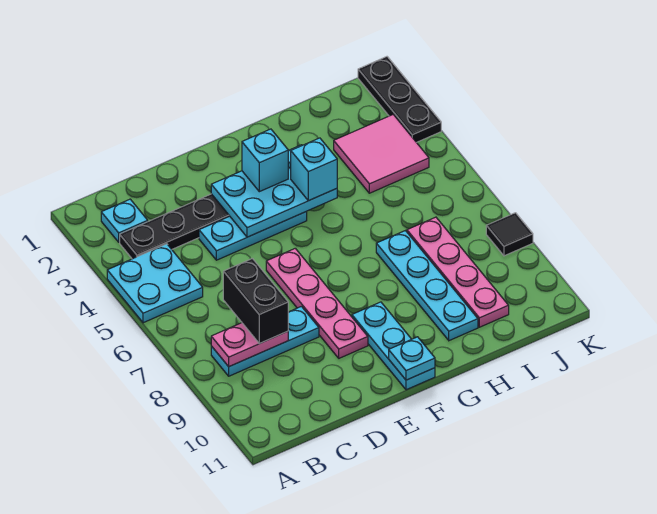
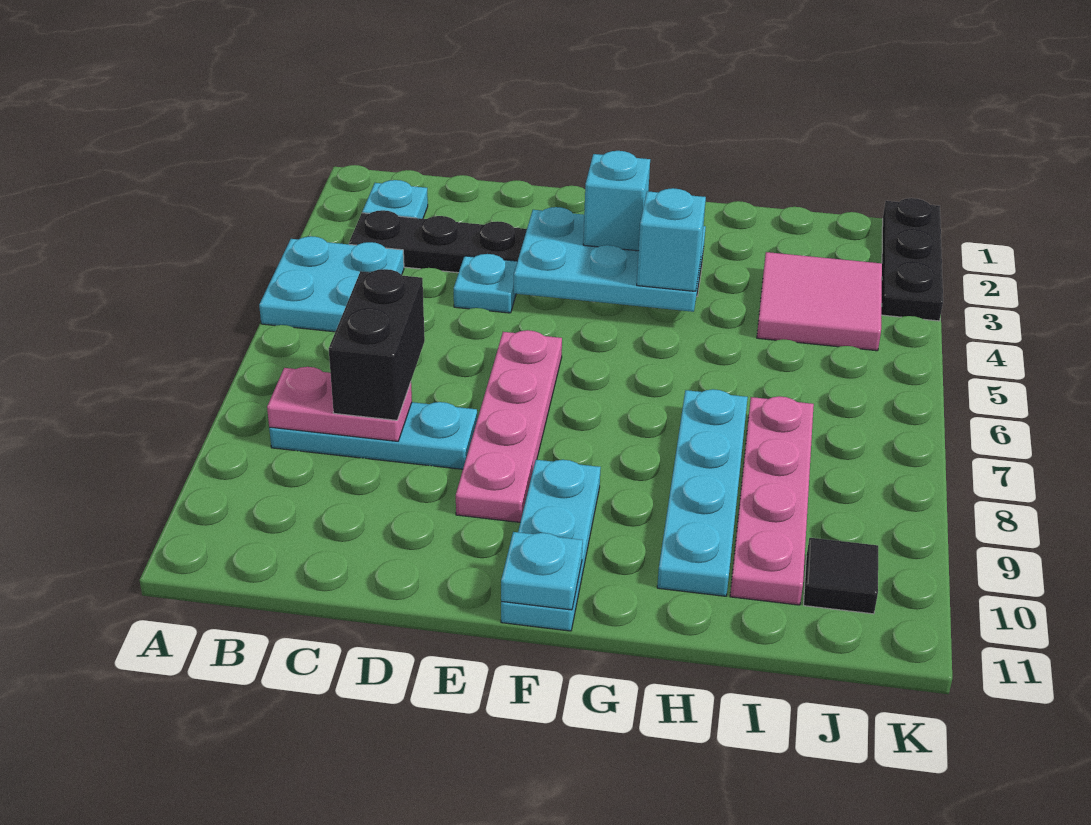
cyan plate D4:F4 level 1 -> cyan plate D4 level 1
black tile K8 level 1 -> black tile J10 level 1

